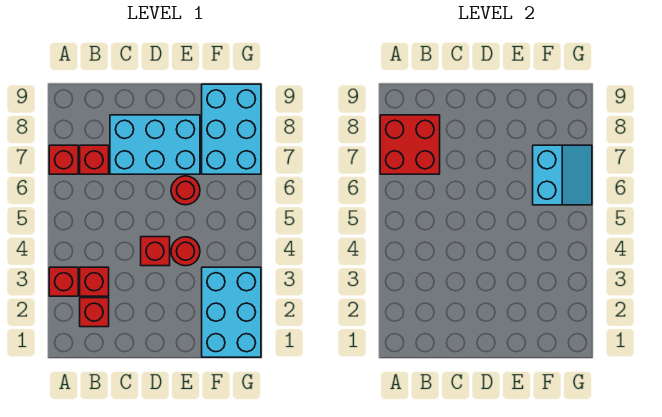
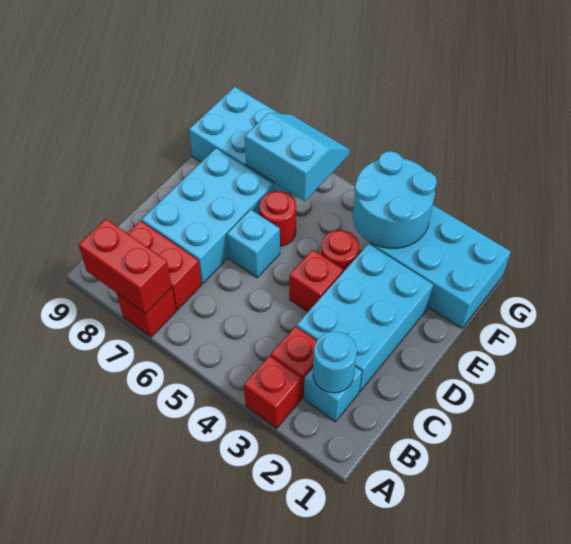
red brick A7:B8 level 2 -> red brick A7:A8 level 2
red brick B2 level 1 -> cyan brick B2 level 1
none -> cyan round brick B2 level 2
red brick B7 level 1 -> red brick B7:B8 level 1
none -> cyan brick C2:E3 level 1
none -> cyan brick D6 level 1
none -> cyan round brick F3:G4 level 2

